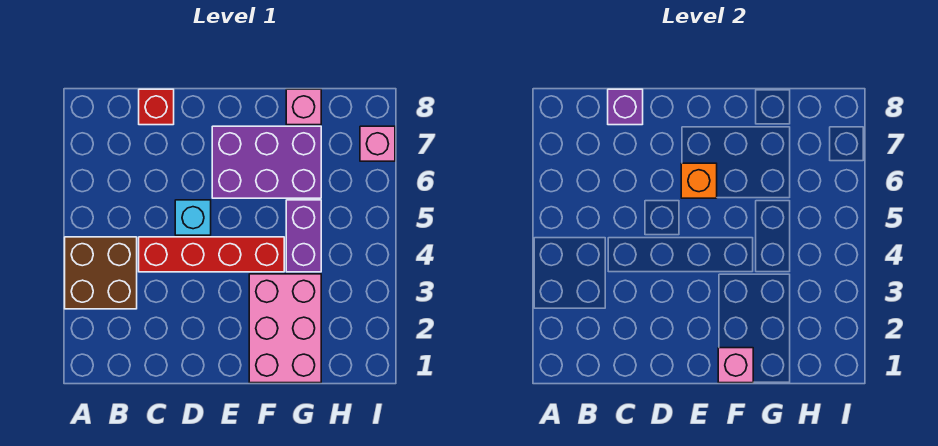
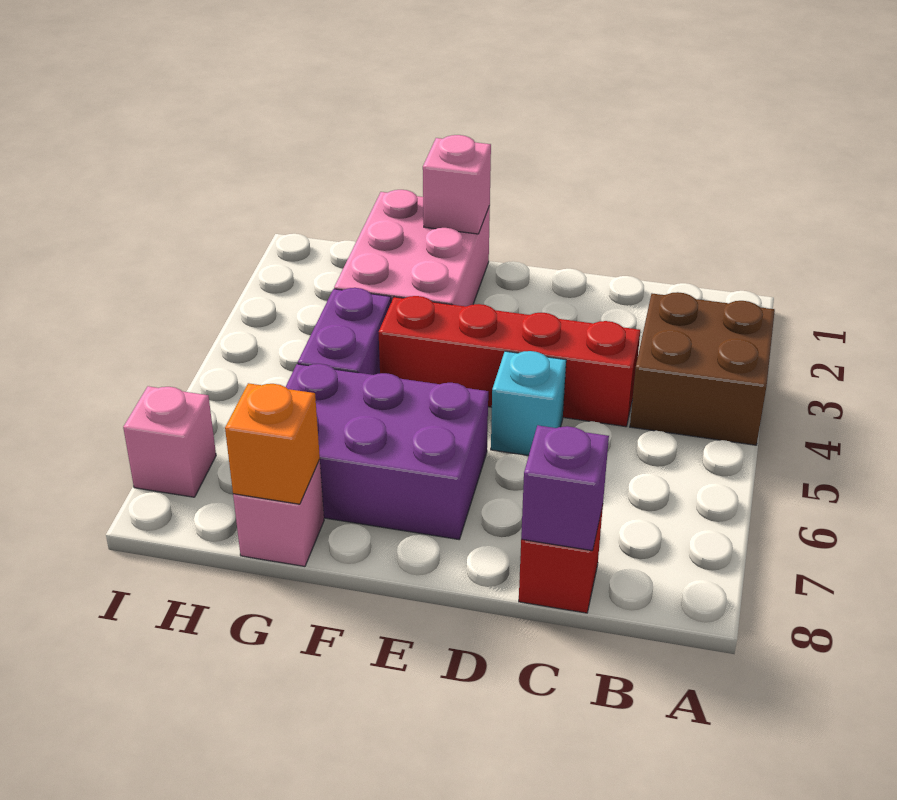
orange brick E6 level 2 -> orange brick G8 level 2

